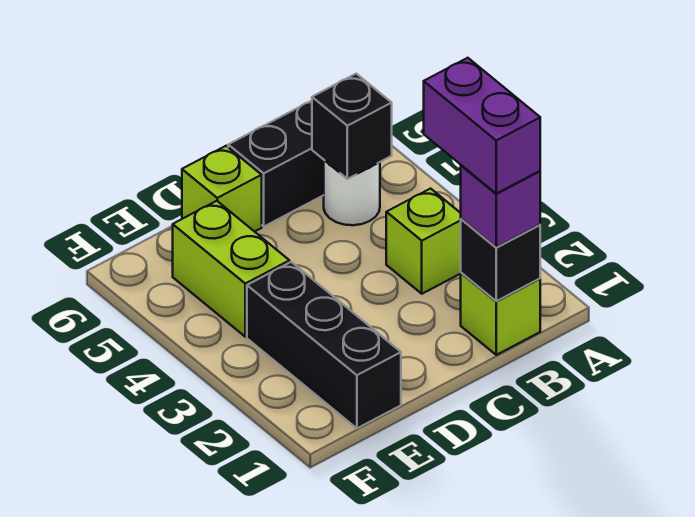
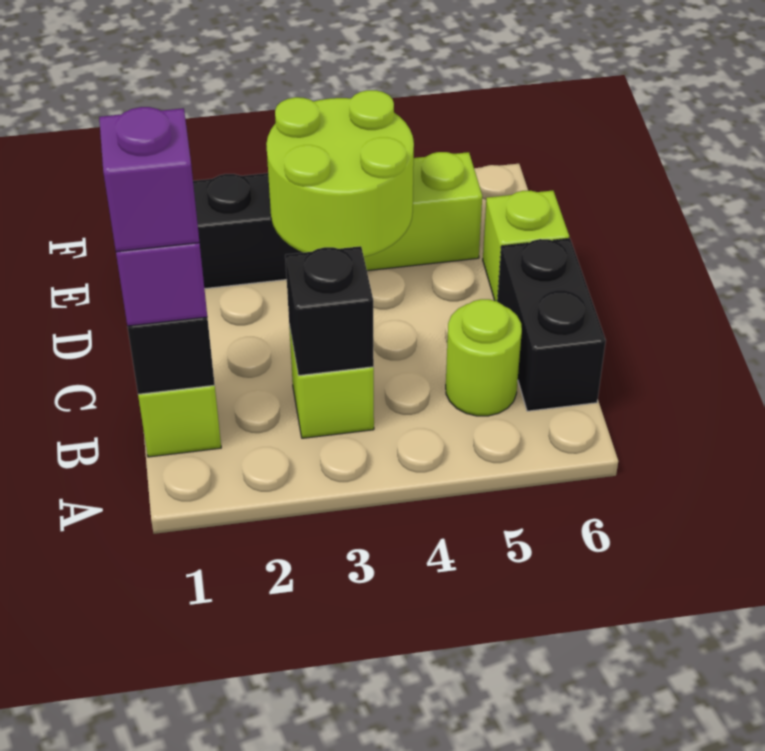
purple brick B1:B2 level 4 -> purple brick B1 level 4
white round brick B5 level 1 -> lime round brick B5 level 1
black brick B5 level 2 -> black brick B3 level 2
none -> lime round brick D3:E4 level 2

